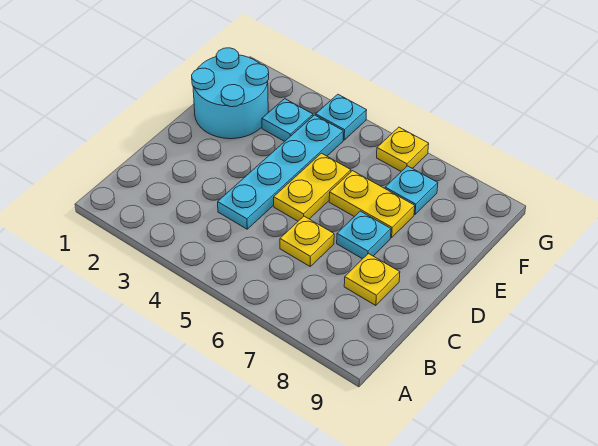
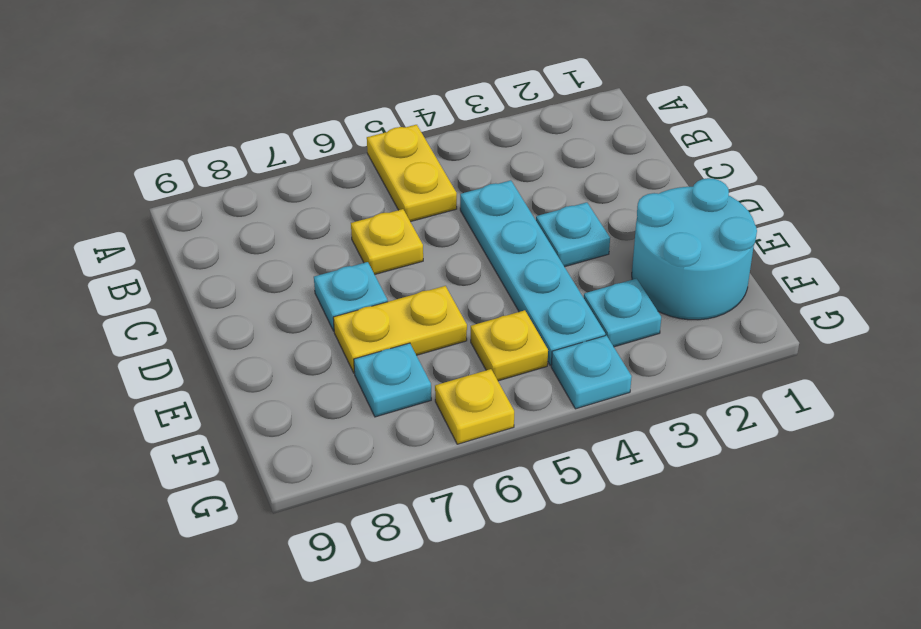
yellow plate C8 level 1 -> yellow plate F5 level 1
none -> cyan plate D3 level 1
yellow plate D5:E5 level 1 -> yellow plate A5:B5 level 1

